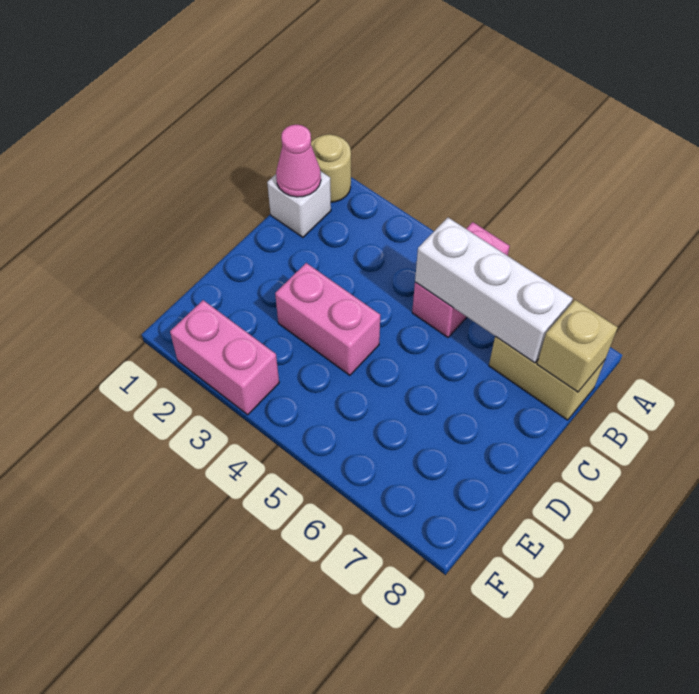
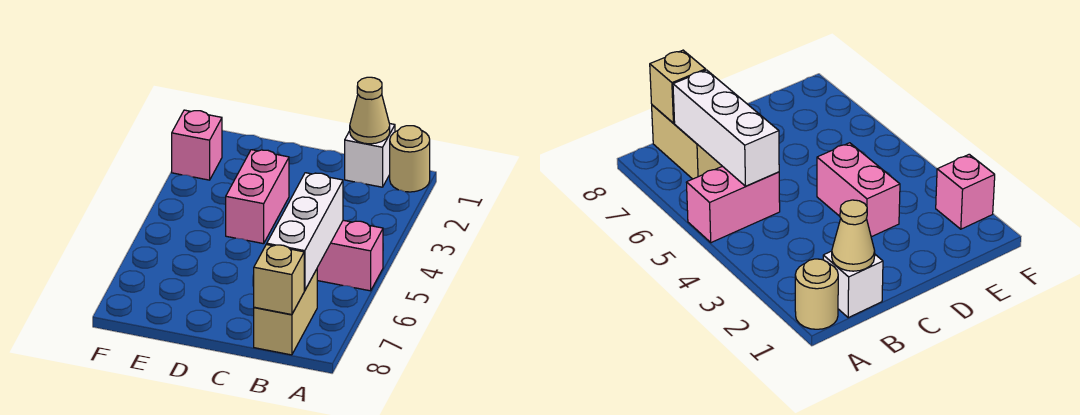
pink cone B1 level 2 -> tan cone B1 level 2
pink brick F2:F3 level 1 -> pink brick F2 level 1

